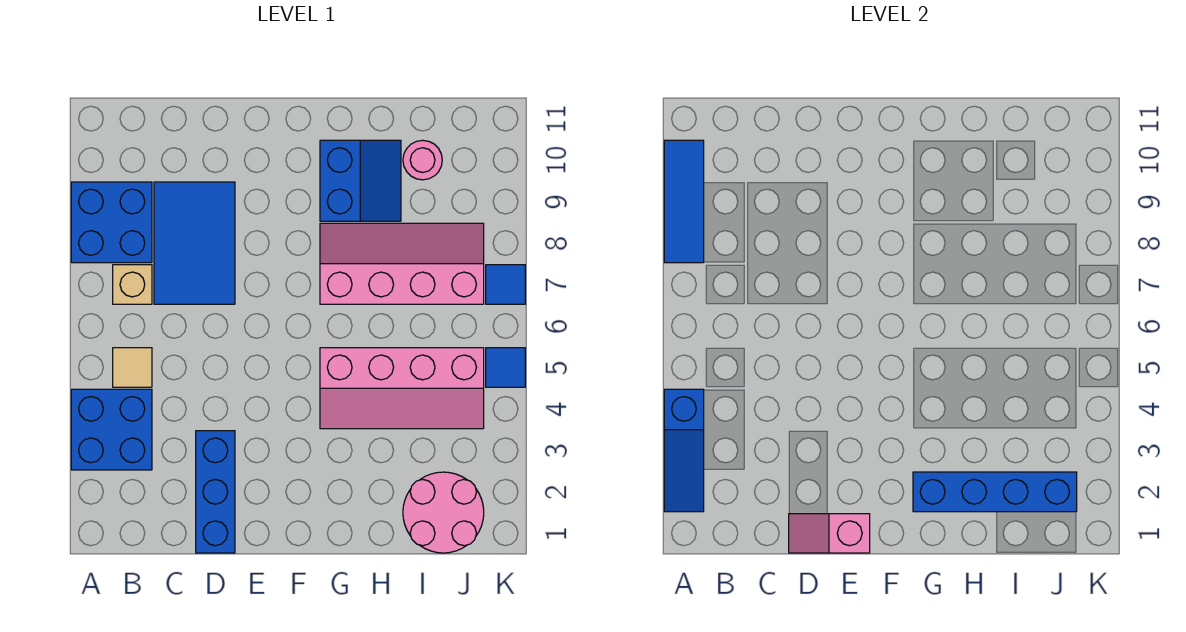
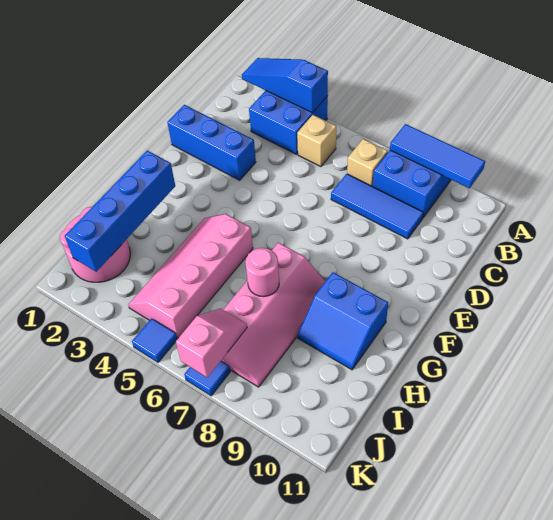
tan tile B5 level 1 -> tan brick B5 level 1
blue tile C7:D9 level 1 -> blue tile C7:C9 level 1
pink slope D1:E1 level 2 top E -> pink slope J7:K7 level 2 top K
pink round brick I10 level 1 -> pink round brick H7 level 2

